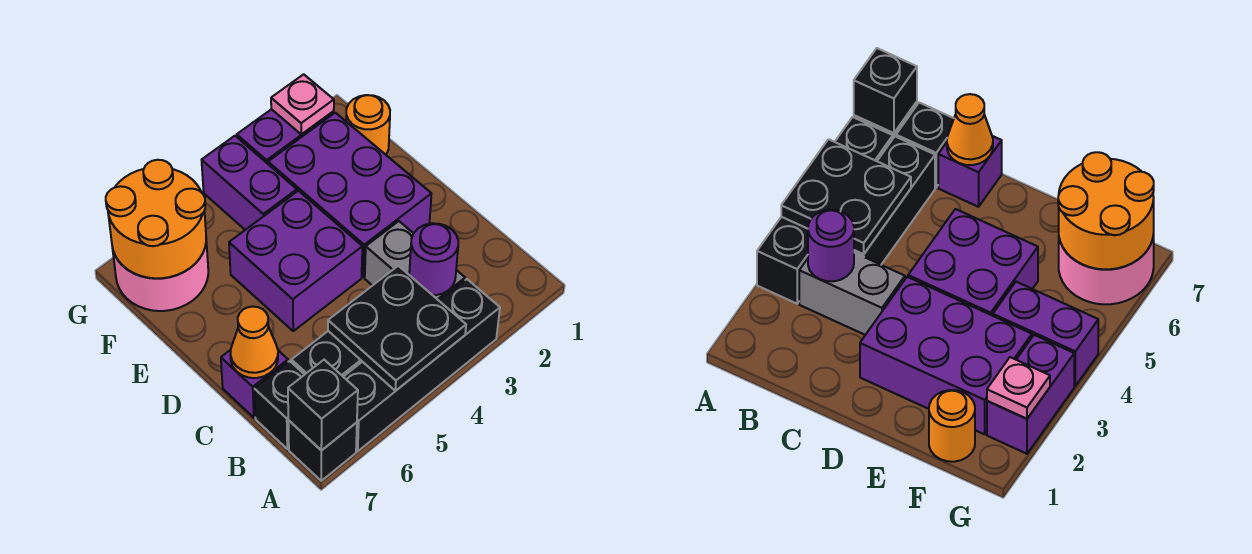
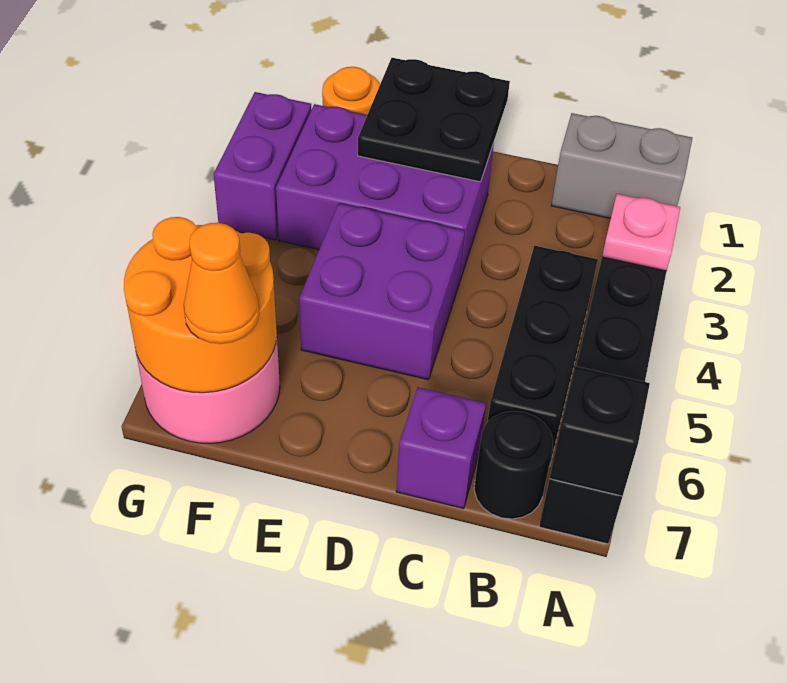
black plate A4:B5 level 2 -> black plate D1:E2 level 2
grey brick B3:C3 level 1 -> grey brick A1:B1 level 1
purple round brick B3 level 2 -> none
black brick B7 level 1 -> black round brick B7 level 1
orange cone C7 level 2 -> orange cone F7 level 3
purple brick F4:G4 level 1 -> none
pink plate G2 level 2 -> pink plate A3 level 2

